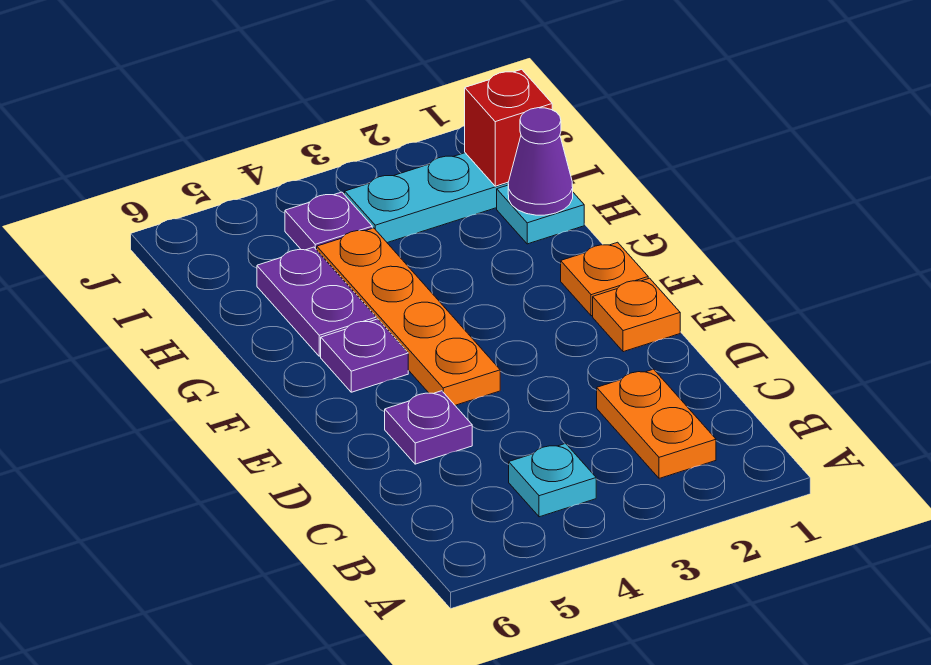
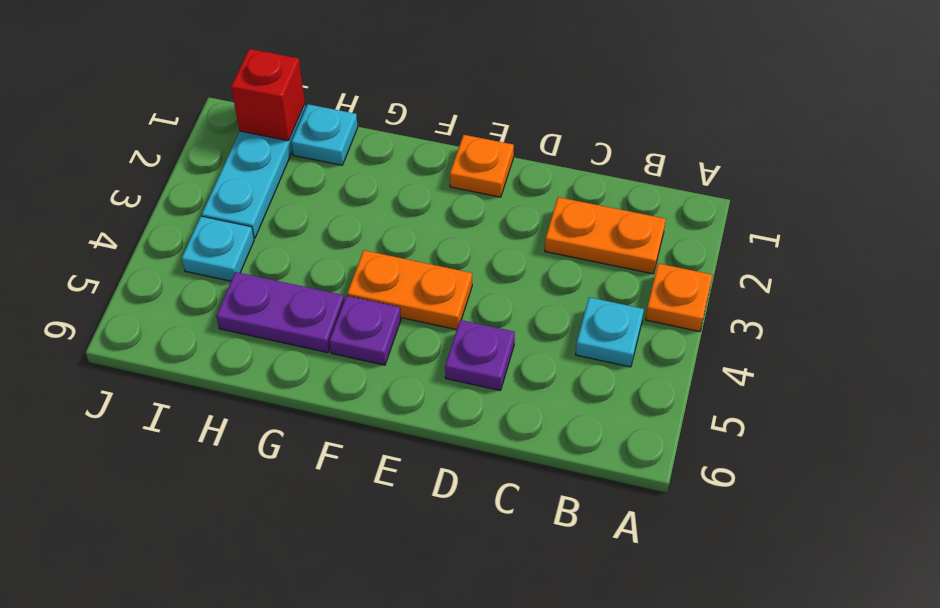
orange plate E4:H4 level 1 -> orange plate E4:F4 level 1
orange plate F1 level 1 -> orange plate A3 level 1
purple cone H1 level 2 -> none
purple plate I4 level 1 -> cyan plate I4 level 1

